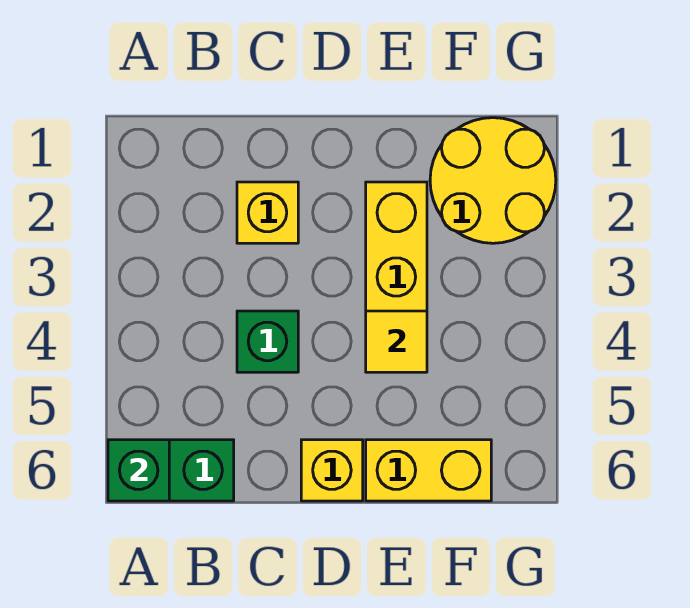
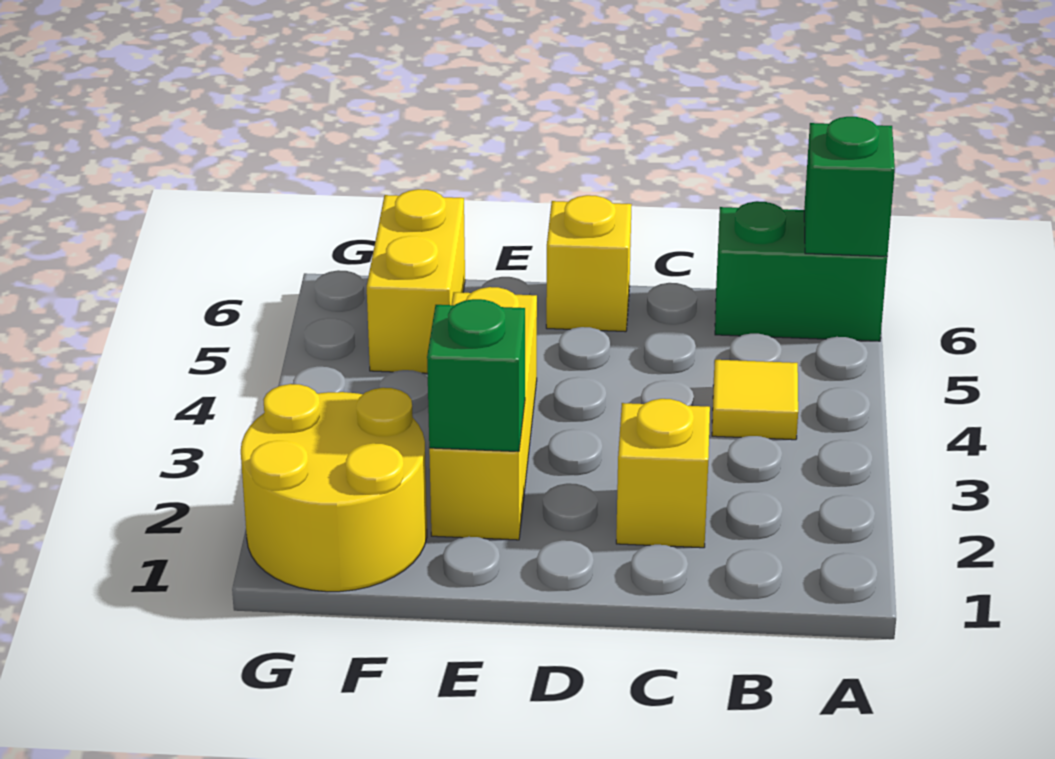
green brick C4 level 1 -> green brick E2 level 2
yellow tile E4 level 2 -> yellow tile B4 level 1
yellow brick E6:F6 level 1 -> yellow brick F5:F6 level 1

